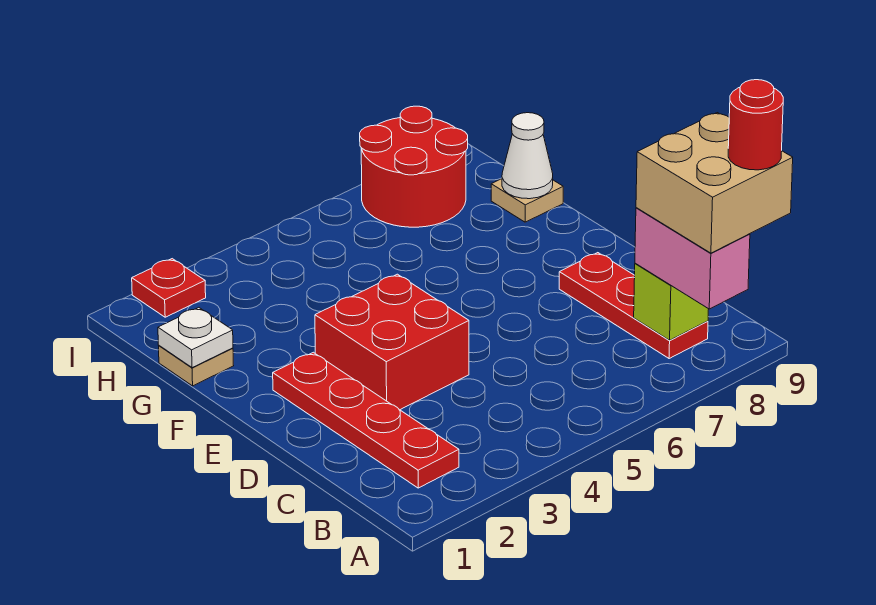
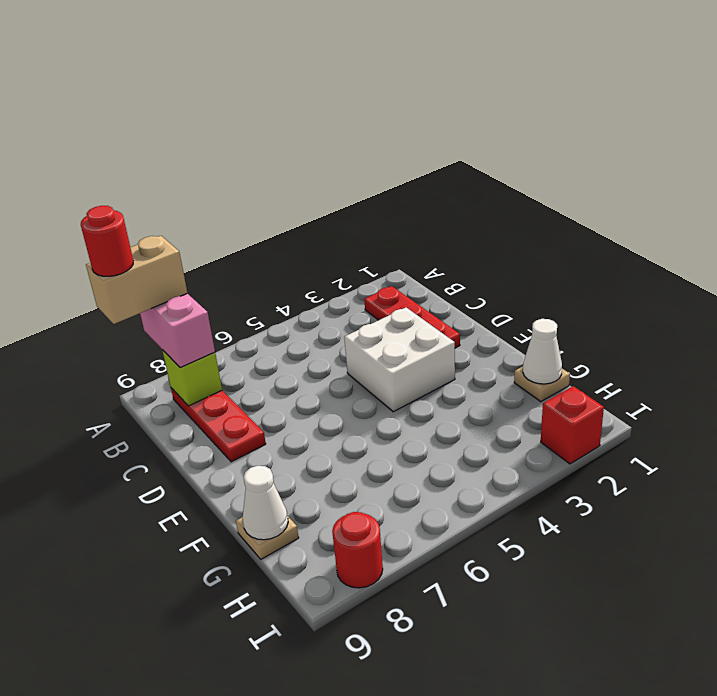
tan brick A8:B9 level 4 -> tan brick A8:A9 level 4
red plate B2:E2 level 1 -> red plate B2:D2 level 1
red brick D3:E4 level 1 -> white brick D3:E4 level 1
white plate G1 level 2 -> white cone G1 level 2
red round brick H7:I8 level 1 -> red round brick I8 level 1
red plate I2 level 1 -> red brick I2 level 1

